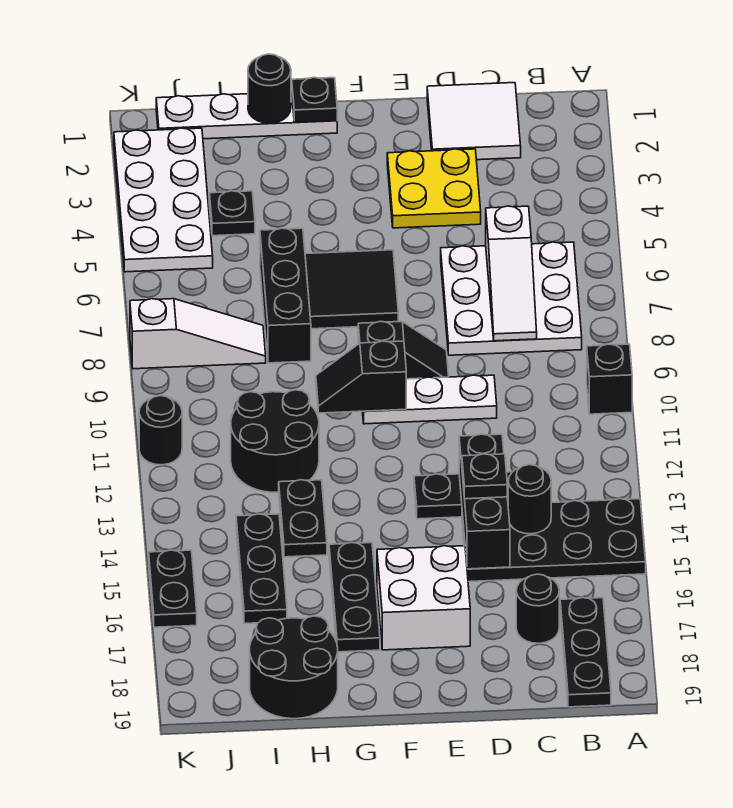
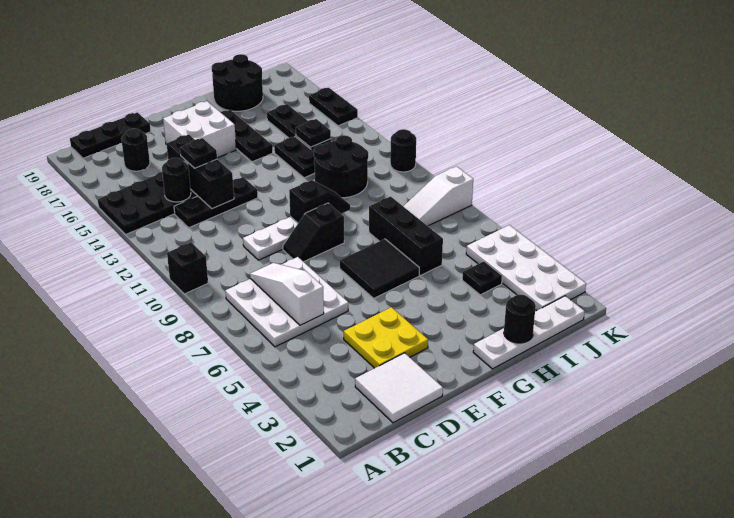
black plate B17:B19 level 1 -> black plate B19:D19 level 1
black plate G1 level 2 -> black plate I14 level 2

